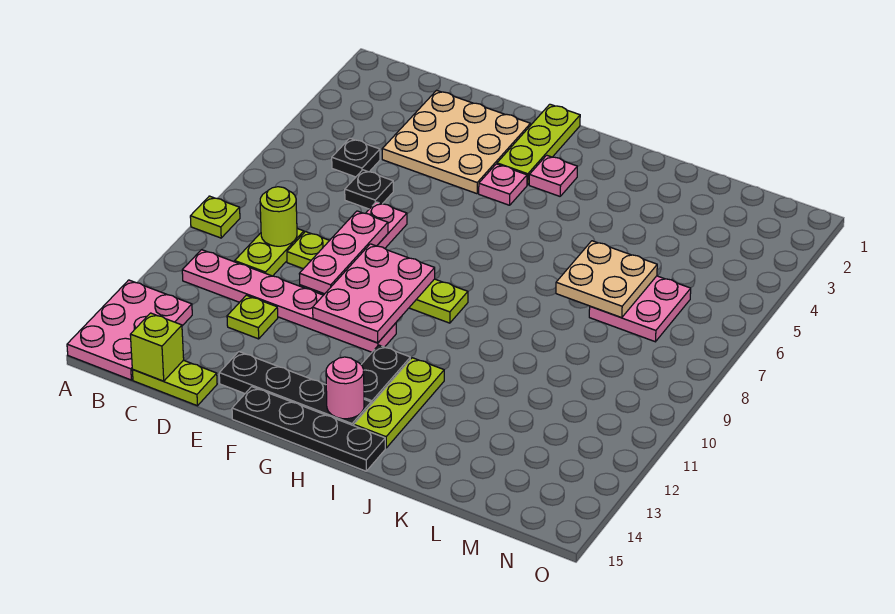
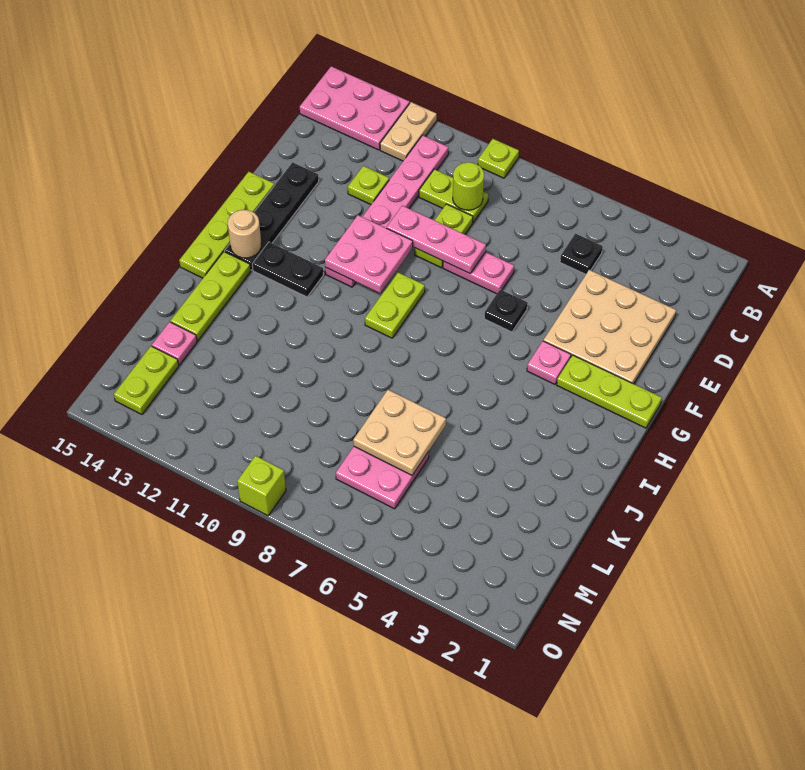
none -> tan plate A12:B12 level 1
lime plate C15:D15 level 1 -> lime plate M14:N14 level 1
lime brick C15 level 2 -> lime brick O9 level 1
black plate D6 level 1 -> black plate F6 level 1
pink plate F9:G11 level 2 -> pink plate F10:G11 level 2
black plate F15:I15 level 1 -> lime plate F15:I15 level 1
pink plate H3 level 1 -> pink plate L14 level 1
pink round brick H14 level 2 -> tan round brick H14 level 2
lime plate I12:I14 level 1 -> lime plate I14:K14 level 1

